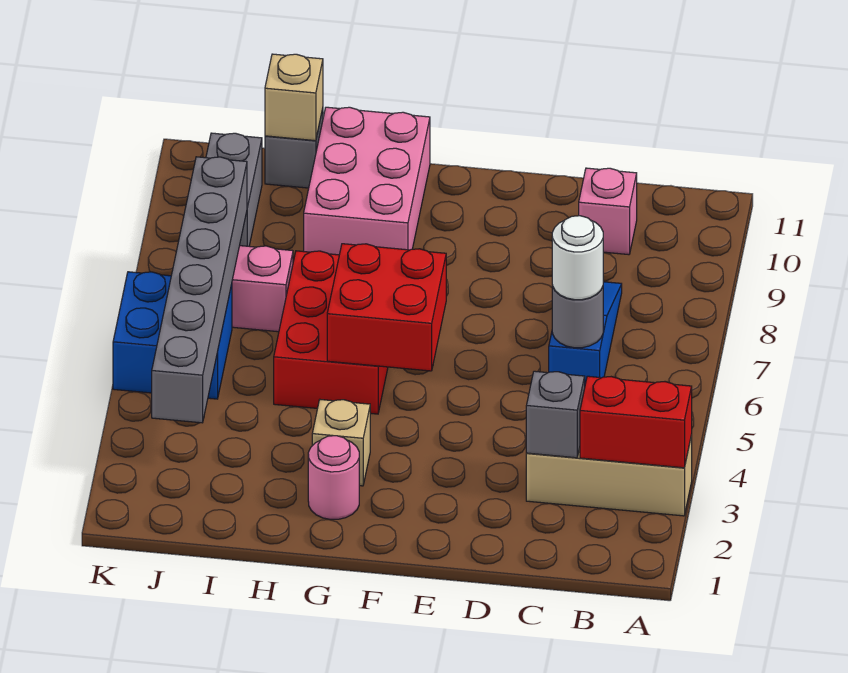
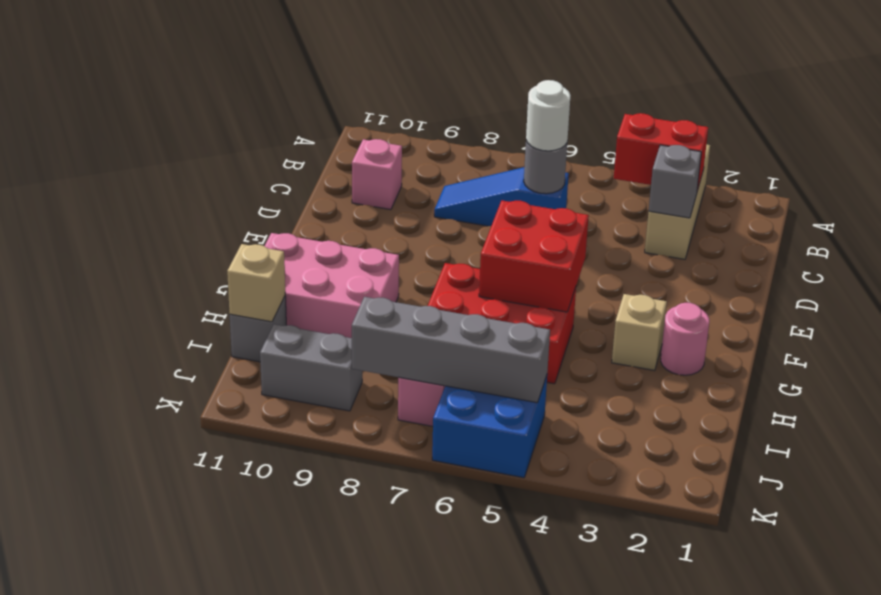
red brick A3:B3 level 2 -> red brick B3:B4 level 2
grey brick J3:J8 level 2 -> grey brick J5:J8 level 2

